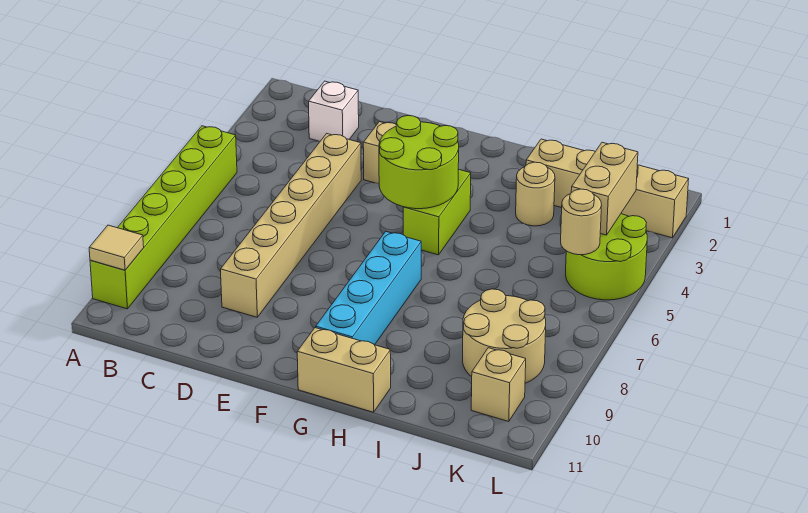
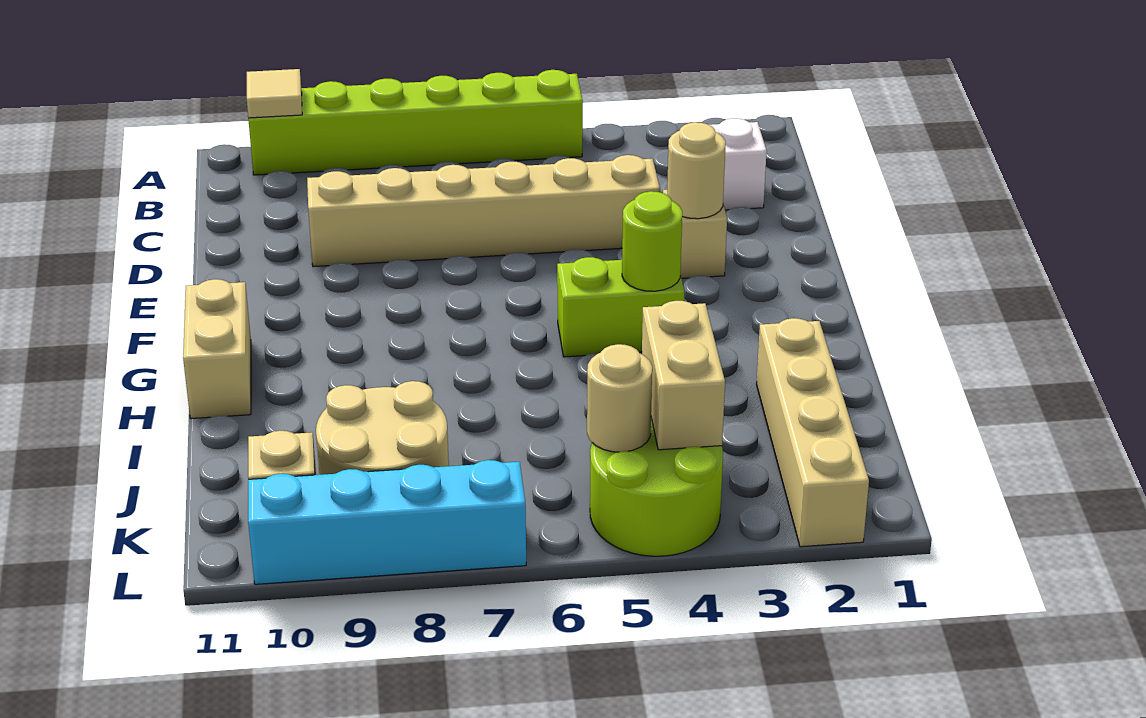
lime round brick F4:G5 level 2 -> lime round brick G4 level 2
cyan brick G7:G10 level 1 -> cyan brick L7:L10 level 1
tan round brick I3 level 1 -> tan round brick E3 level 2
tan brick K3:K4 level 2 -> tan brick J4:K4 level 2

